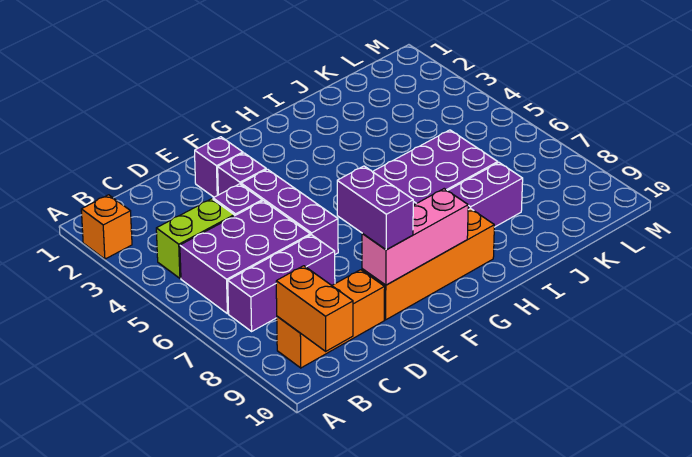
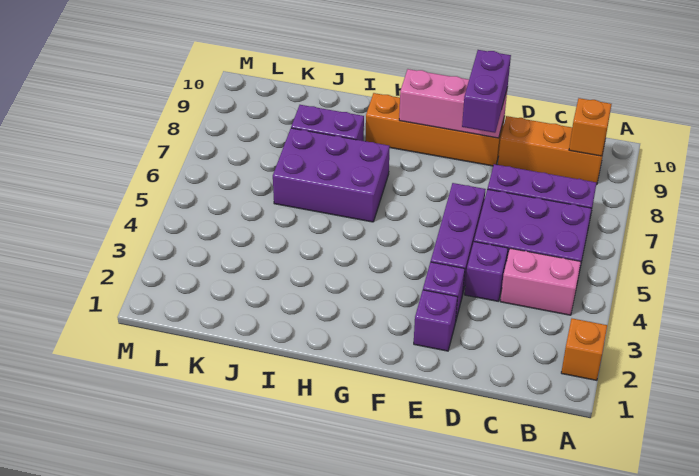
lime brick B4:C4 level 1 -> pink brick B4:C4 level 1
orange brick B9:B10 level 2 -> orange brick B9 level 2

